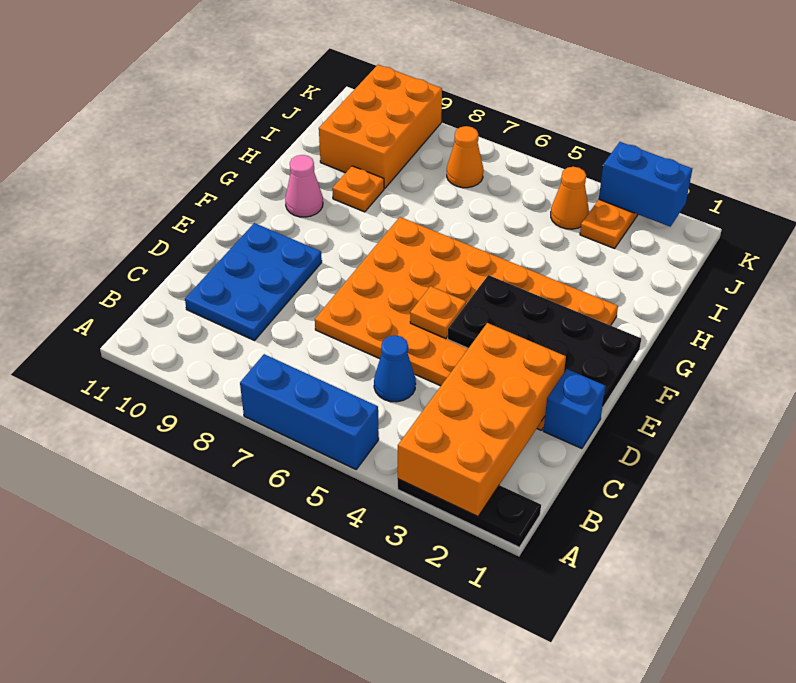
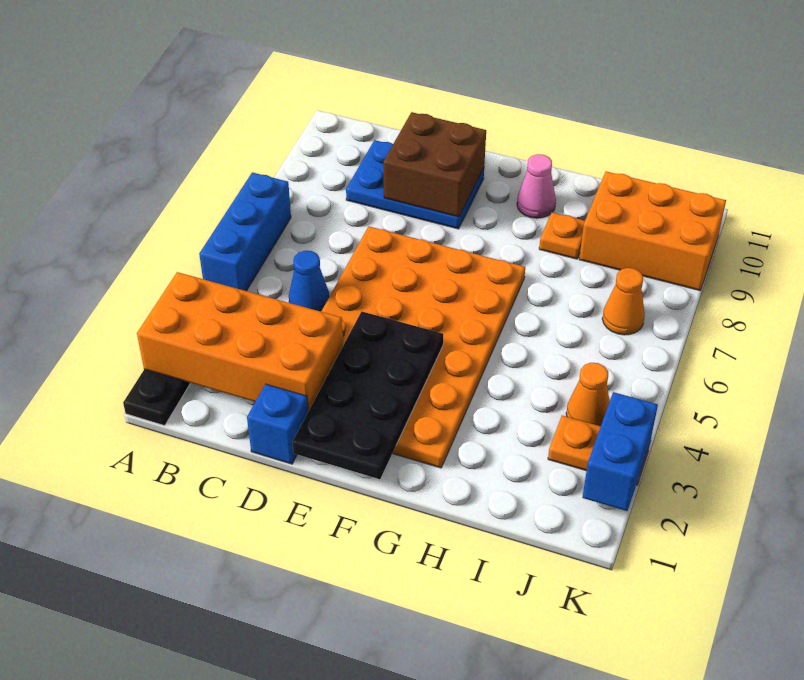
none -> brown brick D9:E10 level 2
orange plate E5 level 2 -> none

